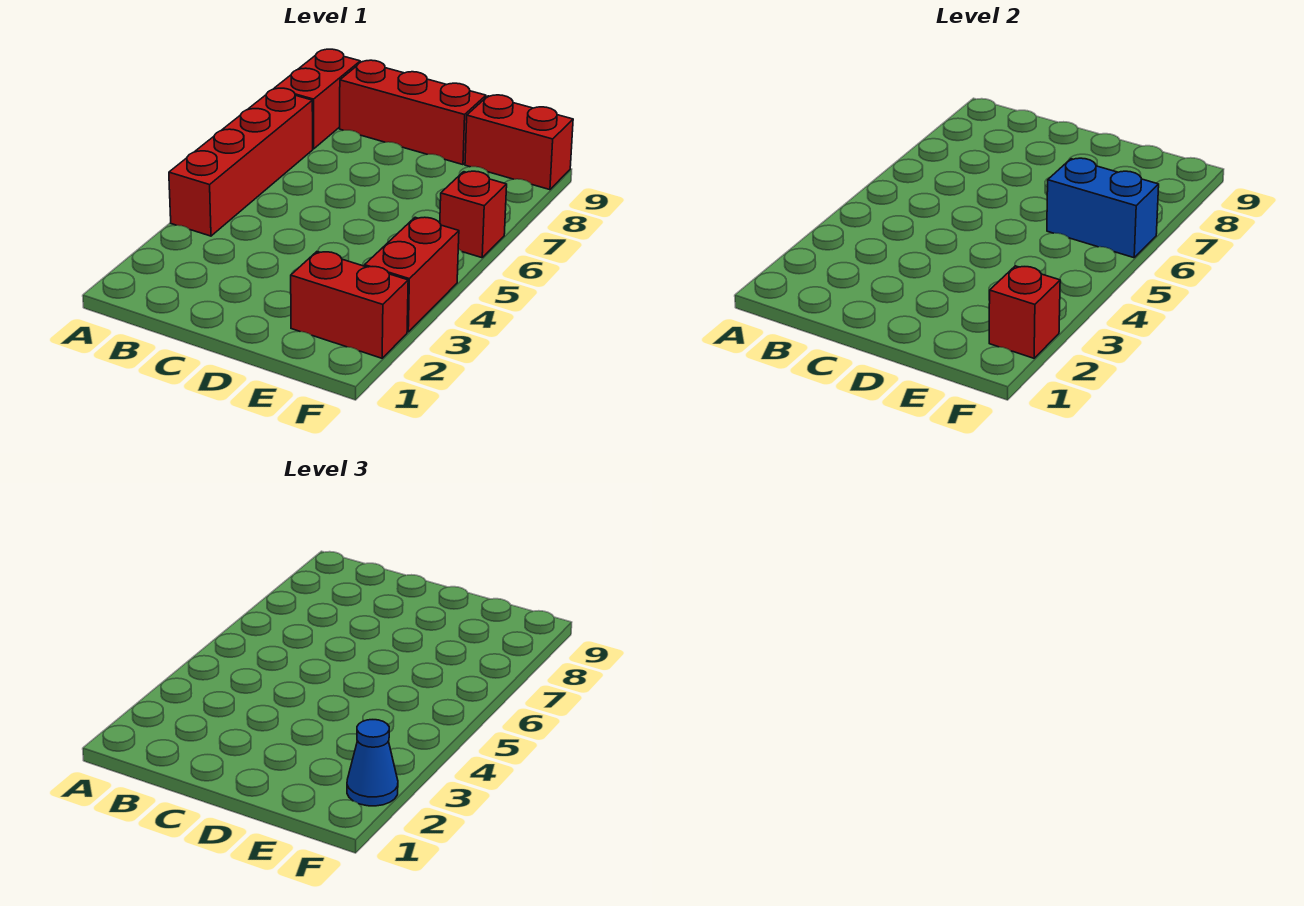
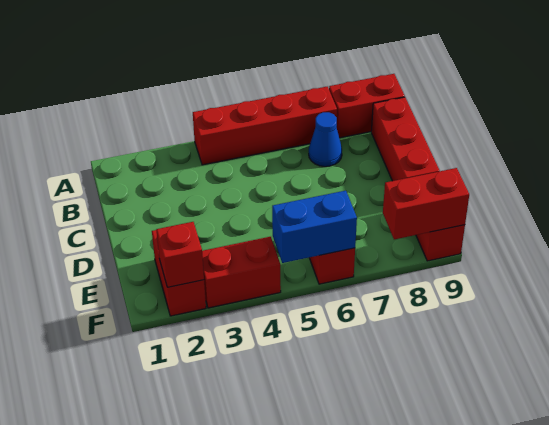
blue brick E6:F6 level 2 -> blue brick F5:F6 level 2
blue cone F2 level 3 -> blue cone B7 level 1
none -> red brick F8:F9 level 2

